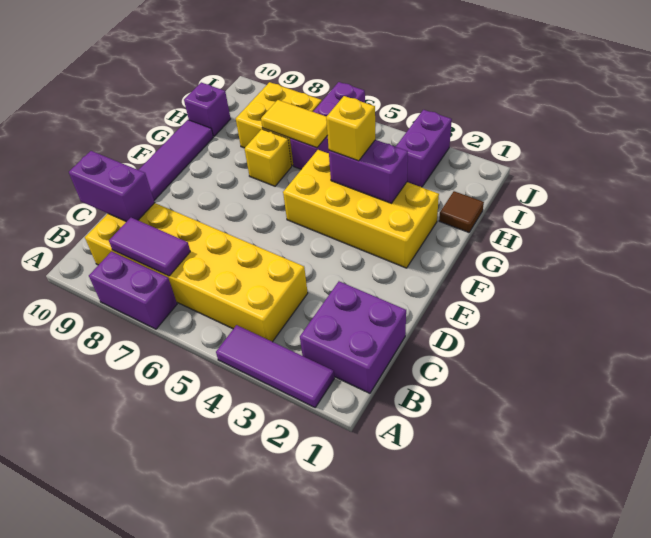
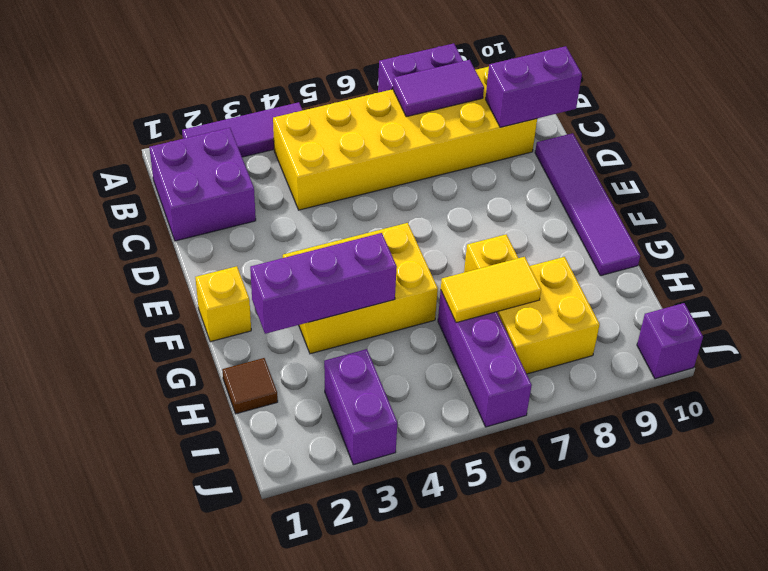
yellow brick F2:G5 level 1 -> yellow brick F3:G5 level 1
purple brick G3:G4 level 2 -> purple brick G2:G4 level 2
yellow brick G4 level 3 -> yellow brick F1 level 1
purple brick H10 level 1 -> purple brick J10 level 1

